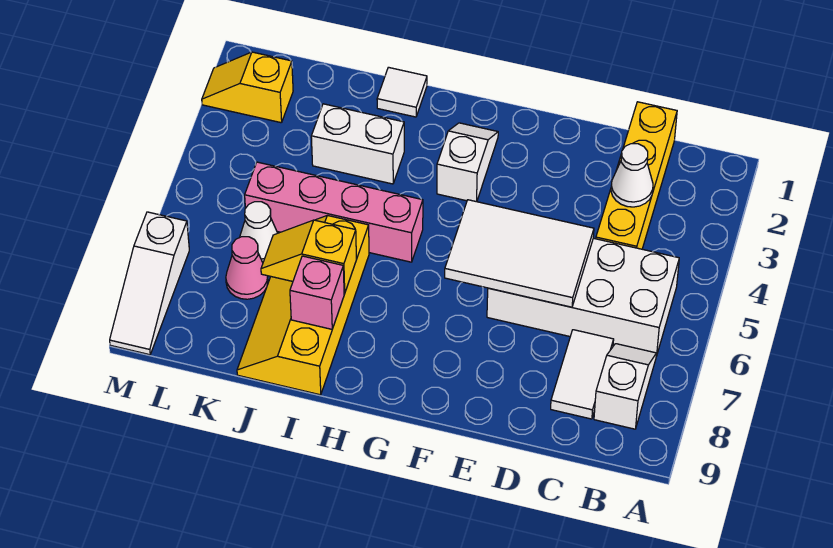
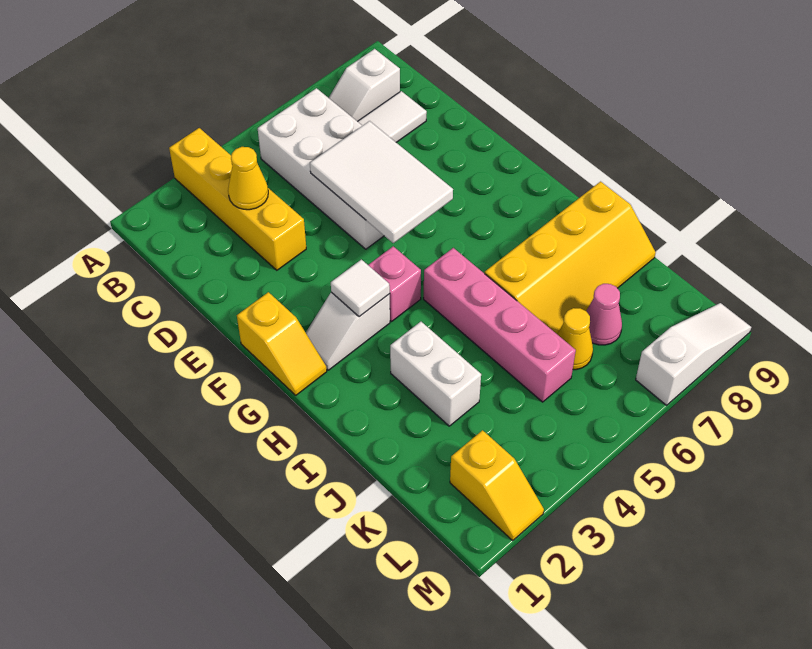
yellow brick C1:C4 level 1 -> yellow brick A3:D3 level 1
white cone C3 level 2 -> yellow cone C3 level 2
white tile I1 level 1 -> white tile G3 level 2
yellow slope I7:J7 level 2 top I -> yellow slope F1:G1 level 1 top F
pink brick I8 level 2 -> pink brick G4 level 1
white cone K6 level 1 -> yellow cone K6 level 1

